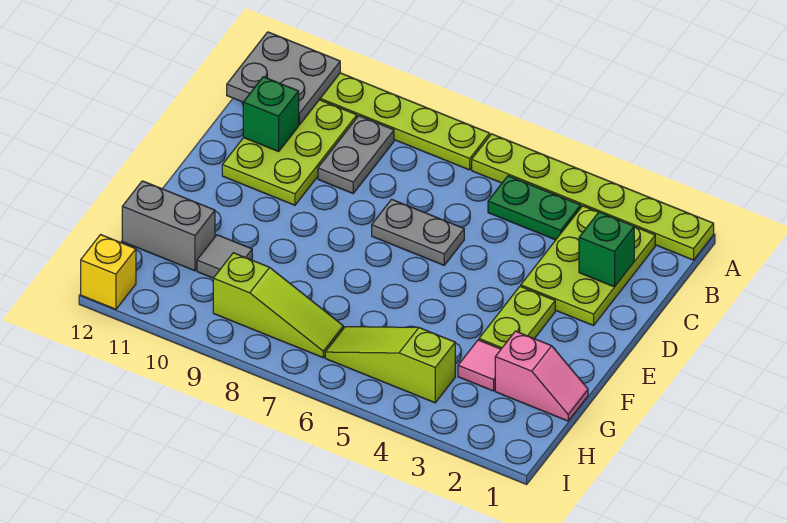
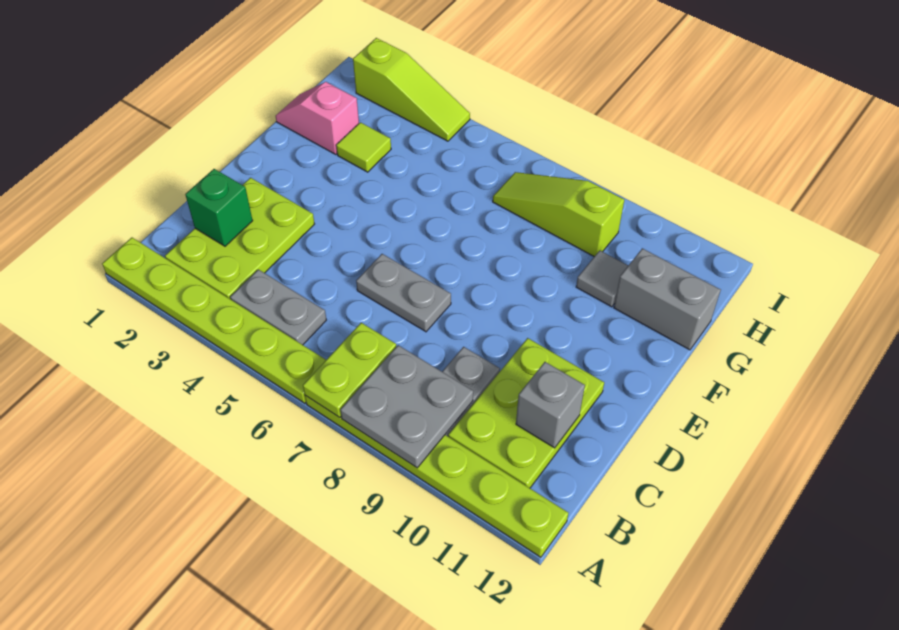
grey plate A11:B12 level 2 -> grey plate A8:B9 level 2
green plate B4:B5 level 1 -> grey plate B4:B5 level 1
green brick C11 level 2 -> grey brick C11 level 2
lime plate E3:F3 level 1 -> lime plate A7:B7 level 2
pink tile G3 level 1 -> lime tile G3 level 1
lime slope H4:H6 level 1 top 4 -> lime slope I2:I4 level 1 top 2
yellow brick I12 level 1 -> none

